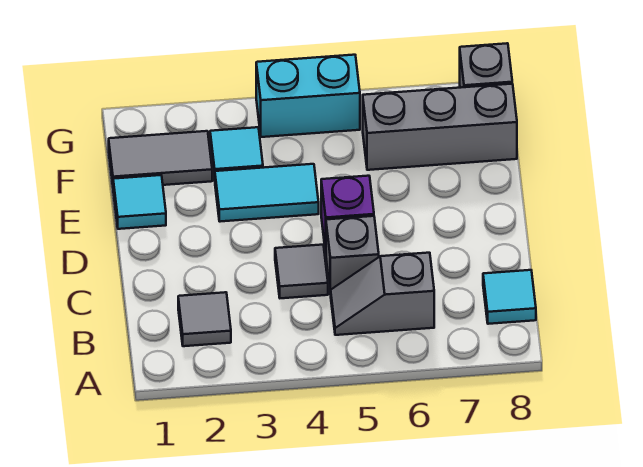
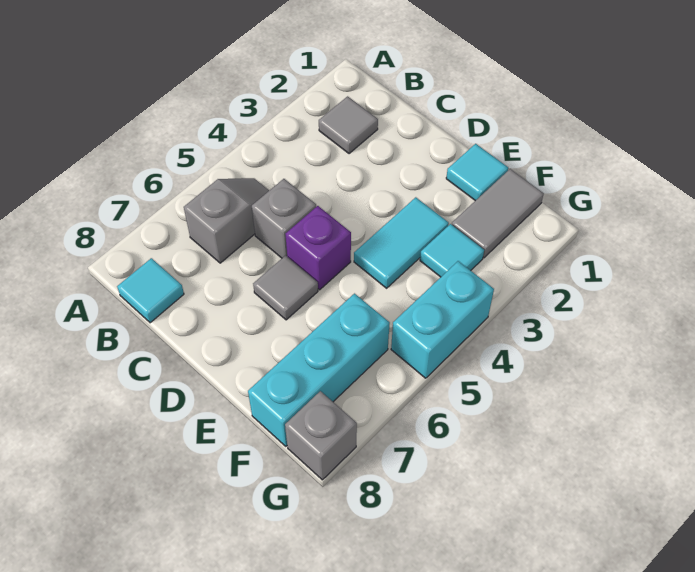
grey tile C4 level 1 -> grey tile D6 level 1
grey brick F6:F8 level 1 -> cyan brick F6:F8 level 1

